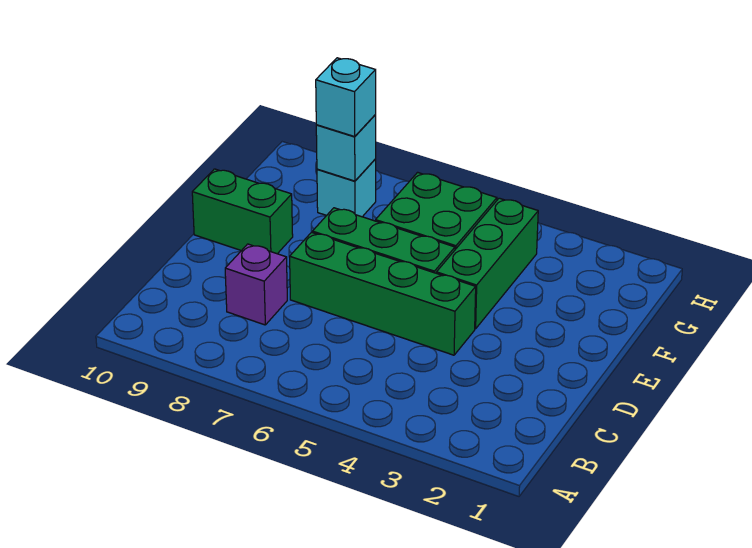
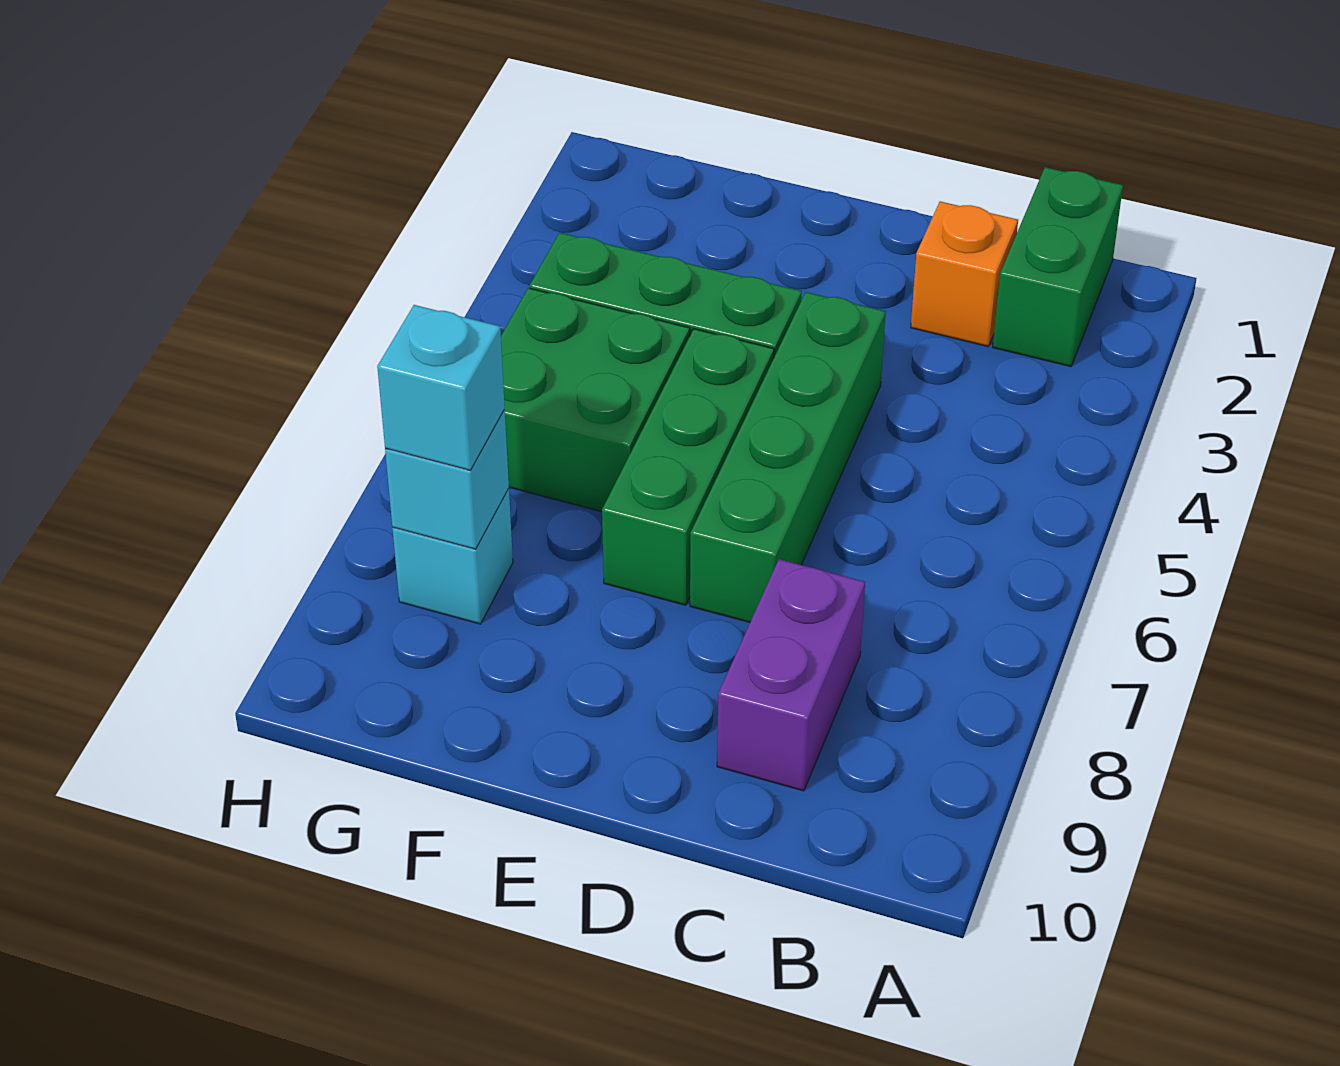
none -> orange brick C2 level 1
purple brick C8 level 1 -> purple brick C8:C9 level 1
green brick E9:E10 level 1 -> green brick B1:B2 level 1

